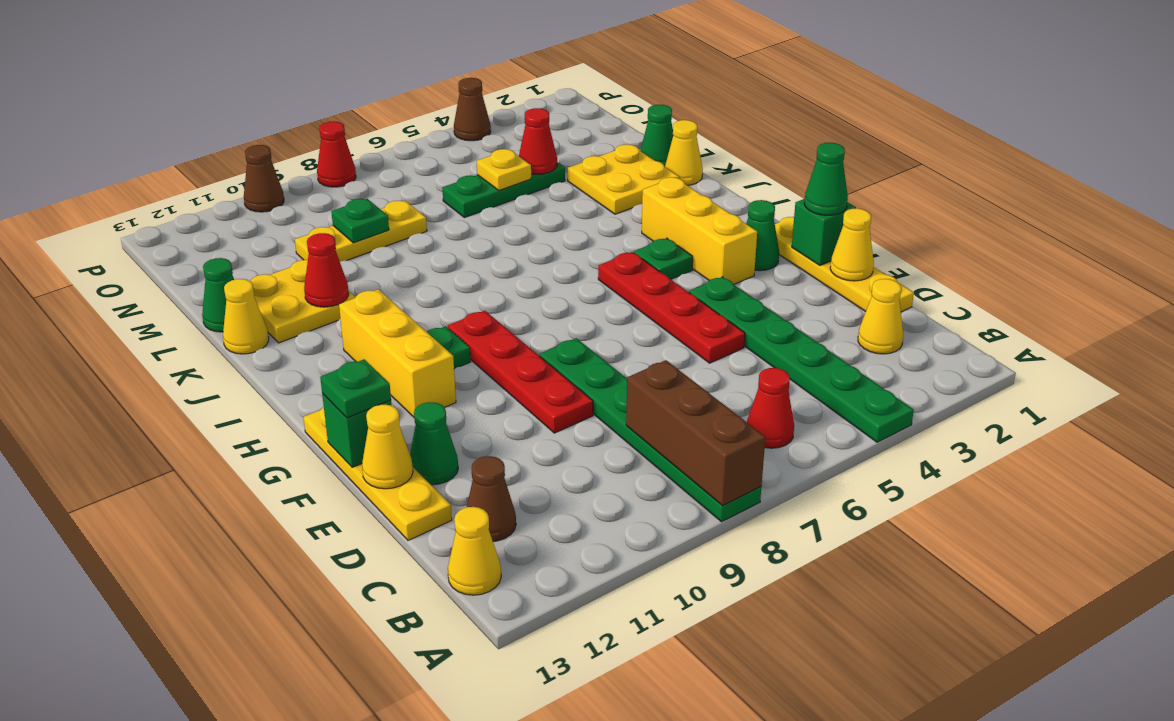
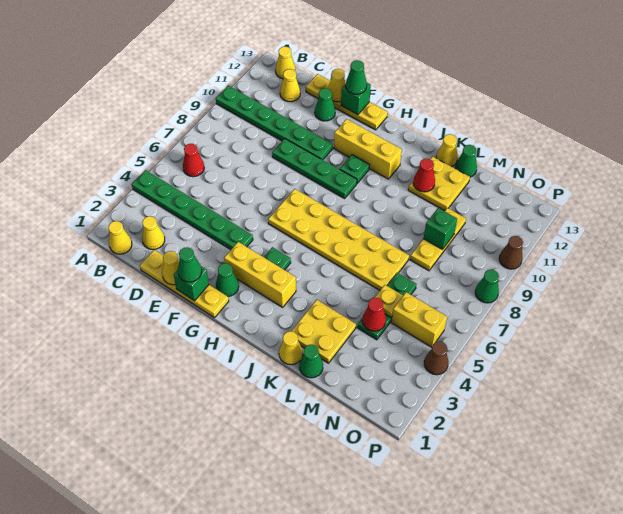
green plate A8:F8 level 1 -> green plate A10:F10 level 1
brown brick A8:C8 level 2 -> none
none -> yellow cone B1 level 1
brown cone C12 level 1 -> yellow cone C12 level 1
red plate E5:H5 level 1 -> none
red plate E9:H9 level 1 -> green plate E9:H9 level 1
green plate F13 level 3 -> green cone F13 level 3
none -> yellow plate G6:L7 level 1
green plate M9 level 2 -> green brick M9 level 2
none -> yellow brick N5:O5 level 1
red cone P8 level 1 -> green cone P8 level 1

